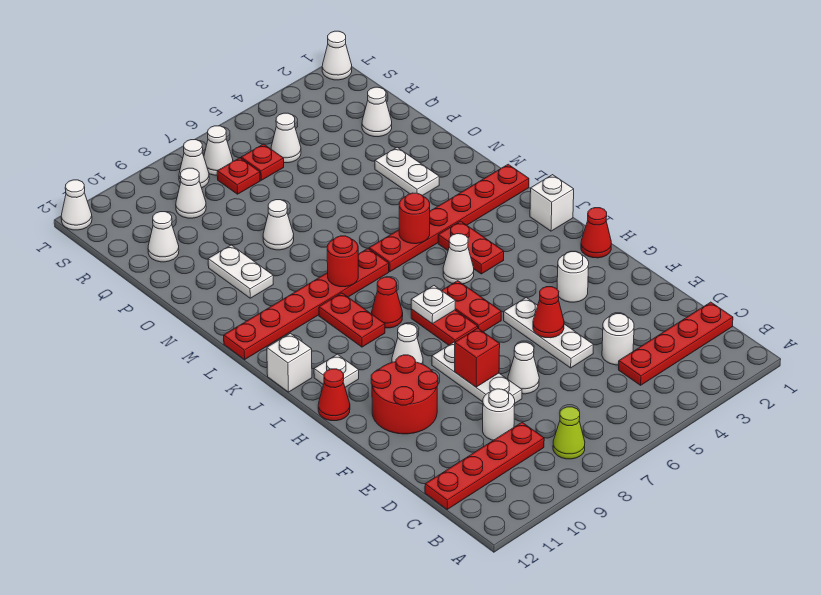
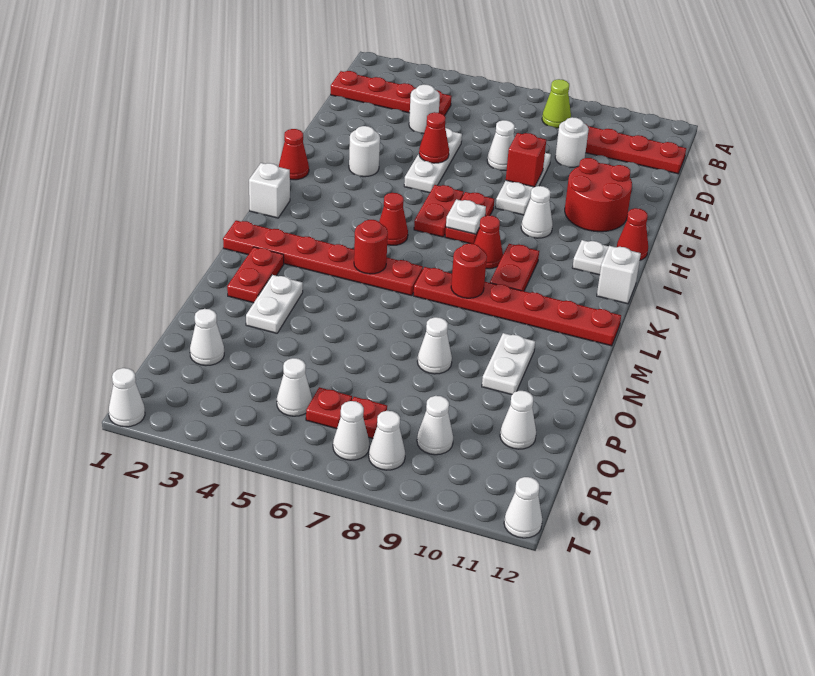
red plate J4:K4 level 1 -> red plate M2:N2 level 1
white cone J5 level 1 -> red cone J5 level 1

